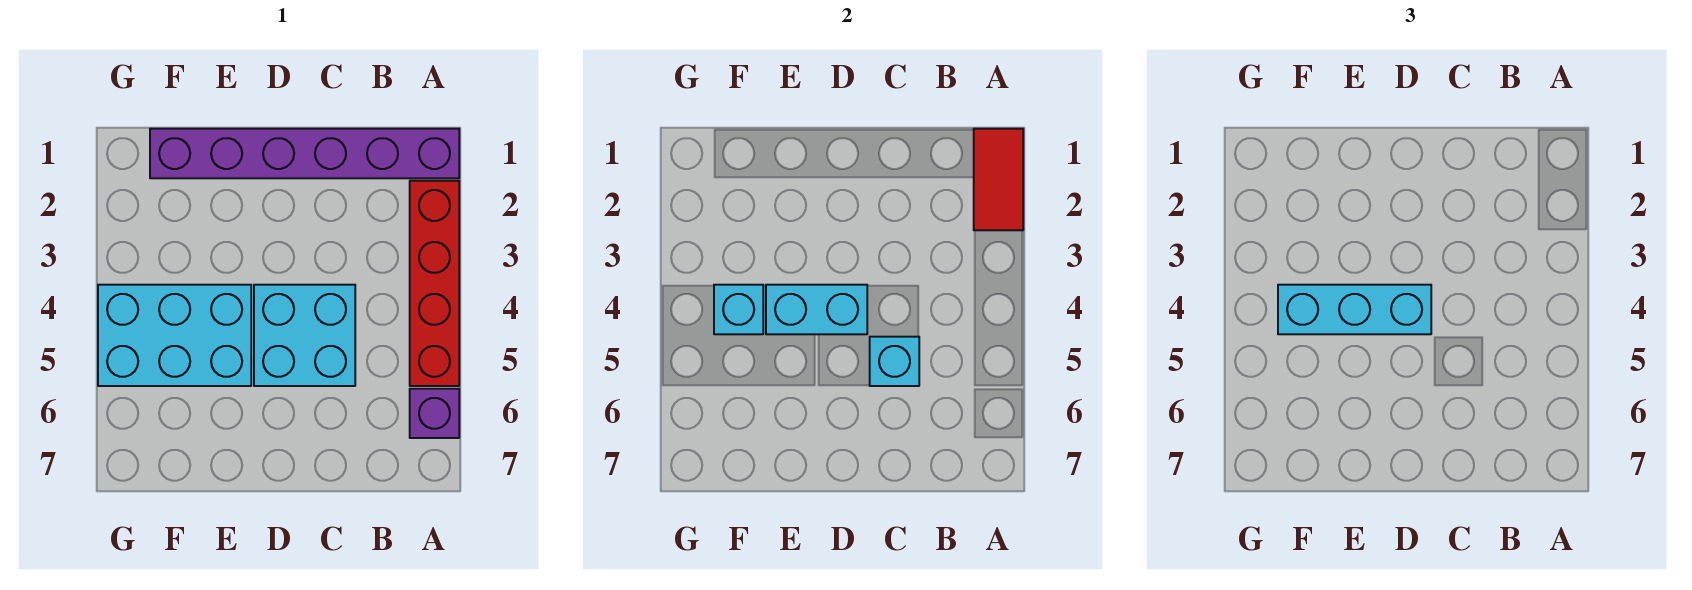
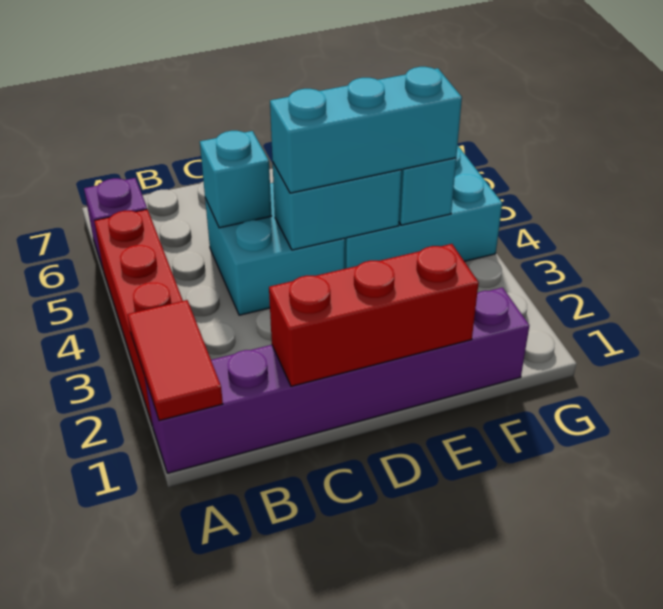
none -> red brick C1:E1 level 2

